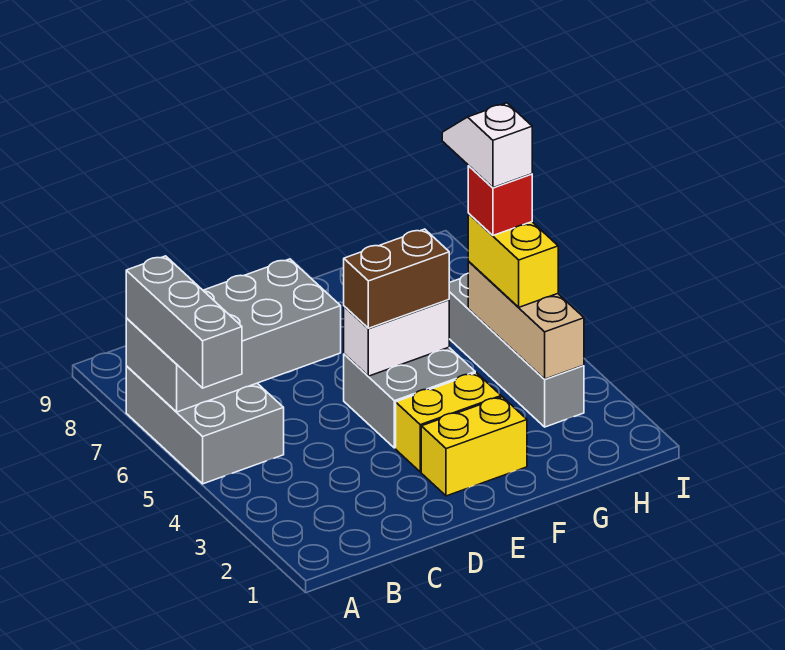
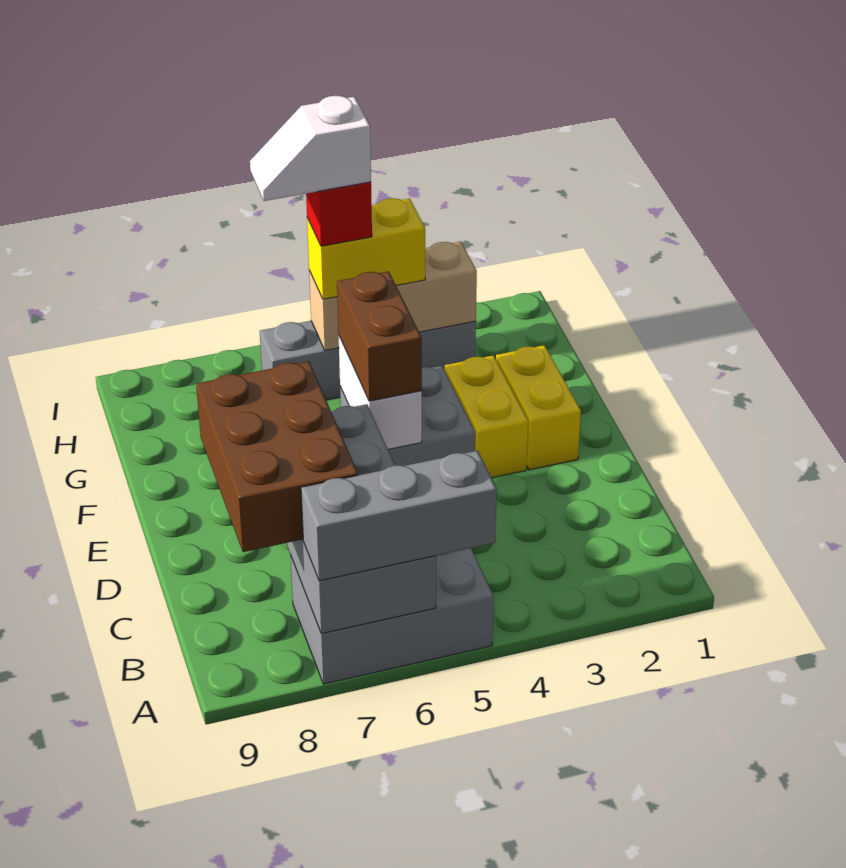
none -> brown brick B7:D8 level 3

